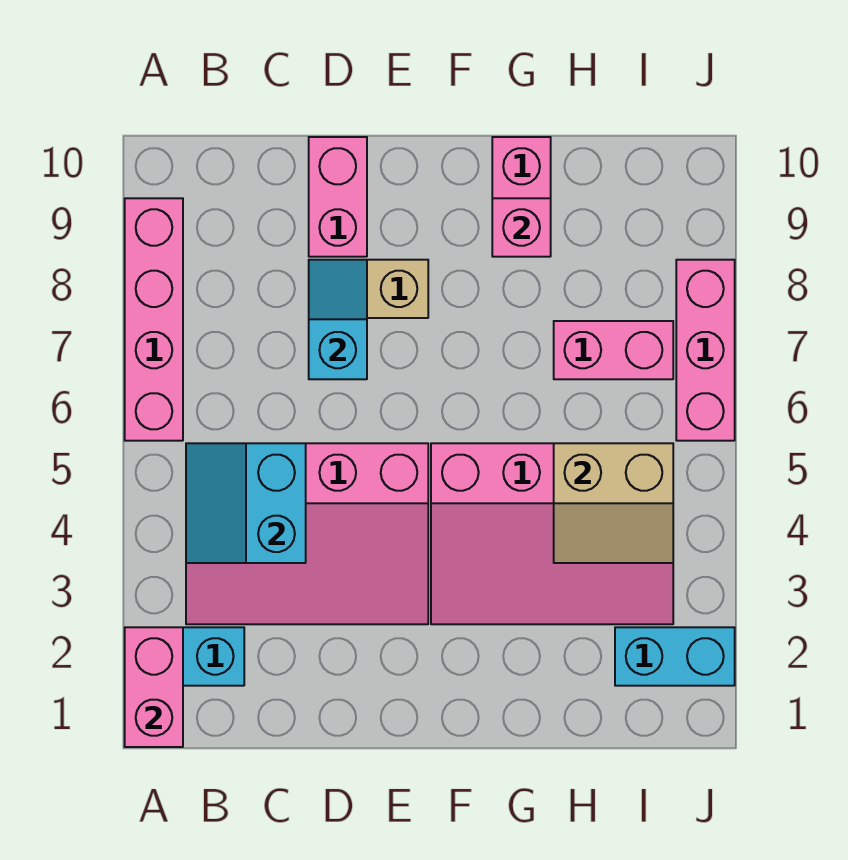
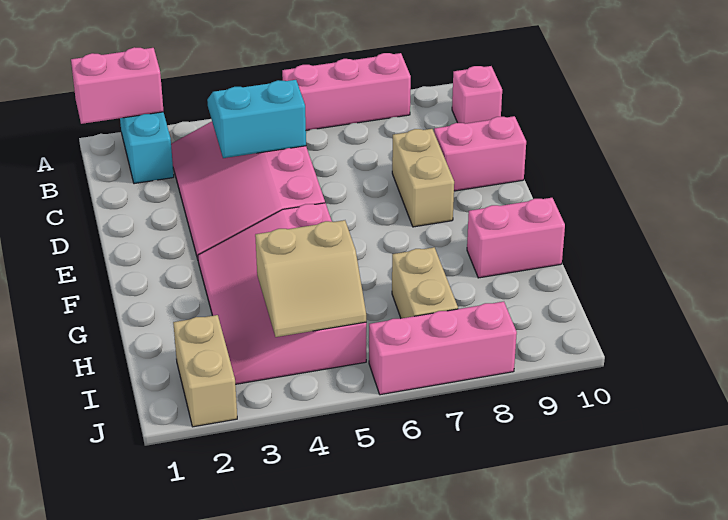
pink brick A6:A9 level 1 -> pink brick A6:A8 level 1
cyan slope D7:D8 level 2 top 7 -> none
pink brick G9 level 2 -> pink brick B10 level 1
tan slope H4:I5 level 2 top 5 -> tan slope H4:I5 level 2 top H
pink brick H7:I7 level 1 -> tan brick H7:I7 level 1
cyan brick I2:J2 level 1 -> tan brick I2:J2 level 1

